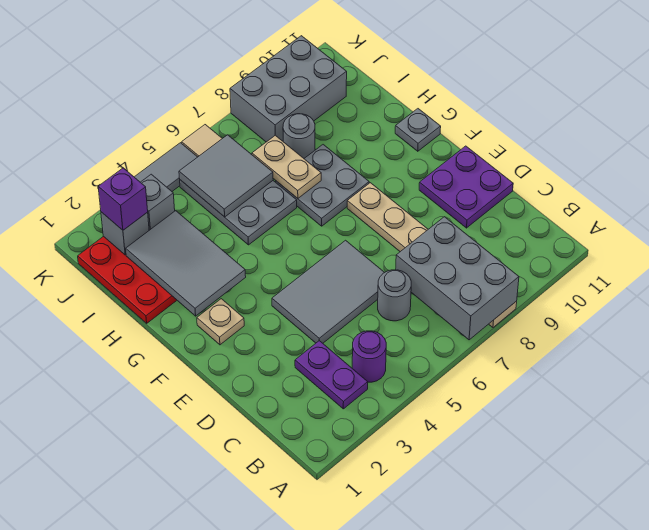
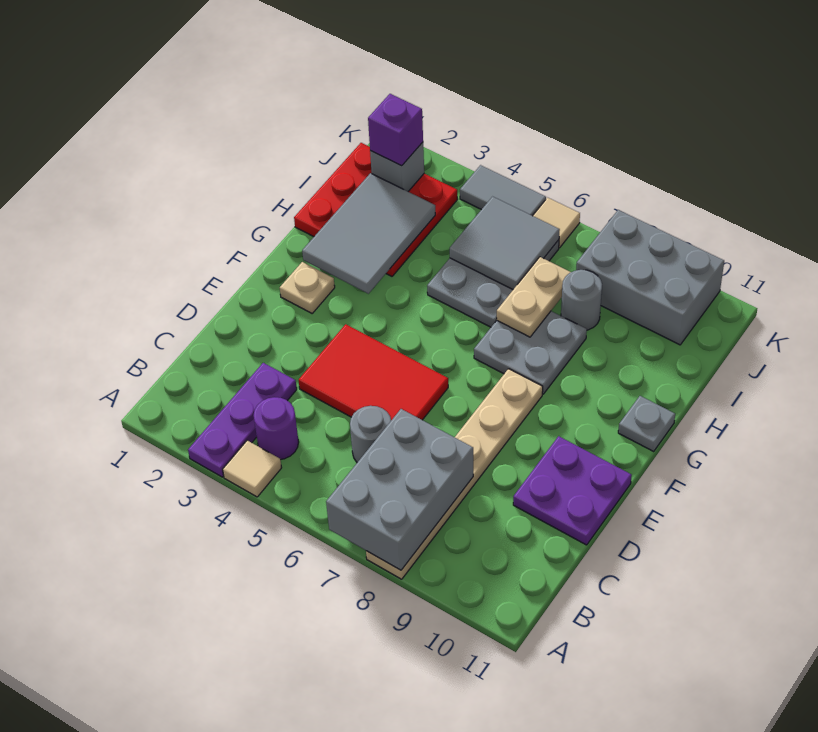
none -> tan tile A4 level 1
purple plate B3:C3 level 1 -> purple plate A3:C3 level 1
grey tile D4:E6 level 1 -> red tile D4:E6 level 1
grey brick J3 level 2 -> none

